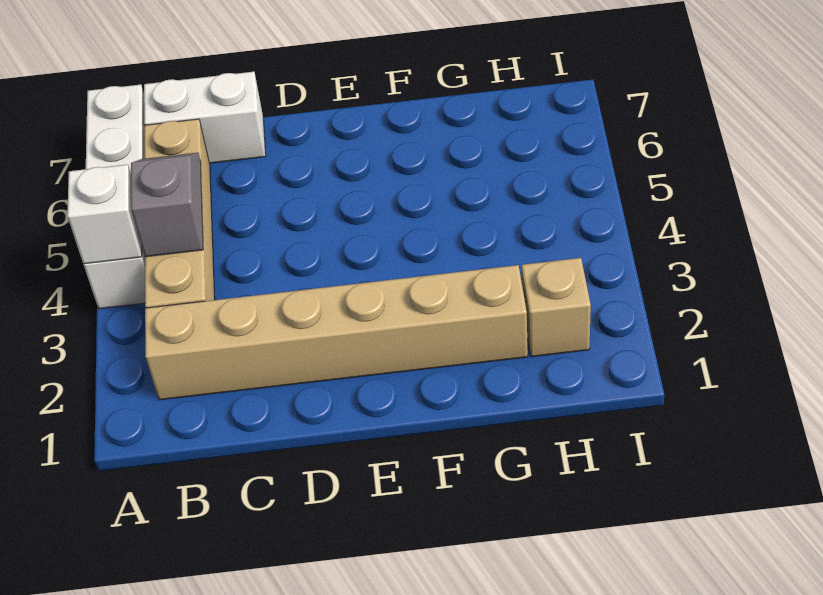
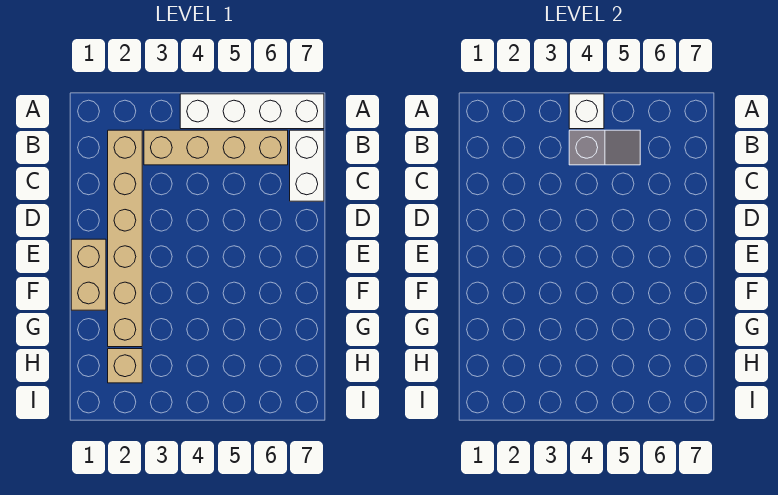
none -> tan brick E1:F1 level 1

